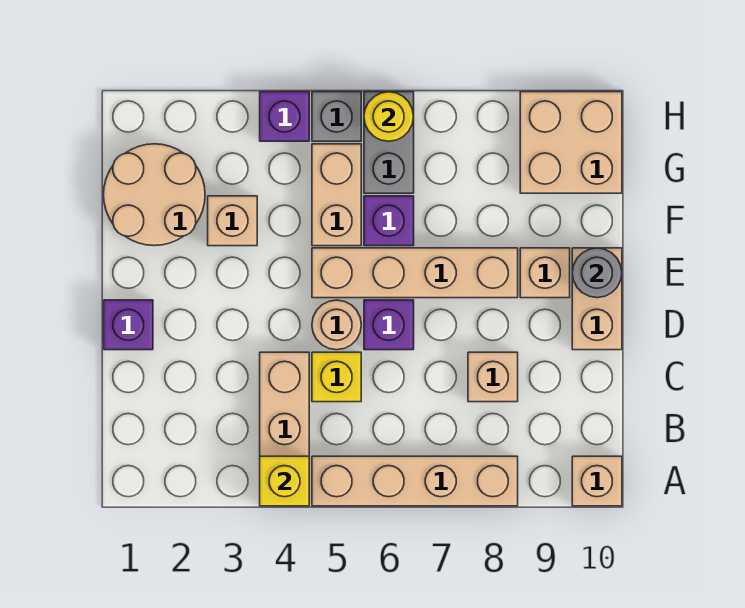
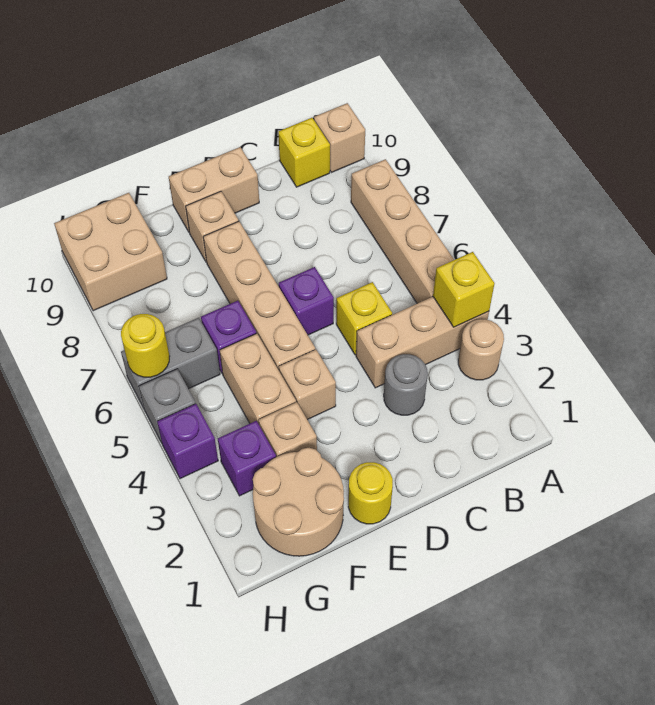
none -> yellow brick B10 level 1
tan brick C8 level 1 -> tan brick E4 level 1
purple brick D1 level 1 -> purple brick G3 level 1
tan round brick D5 level 1 -> tan round brick A3 level 1
none -> yellow round brick E1 level 1
grey round brick E10 level 2 -> grey round brick C3 level 1
tan brick F5:G5 level 1 -> tan brick F4:F5 level 1

